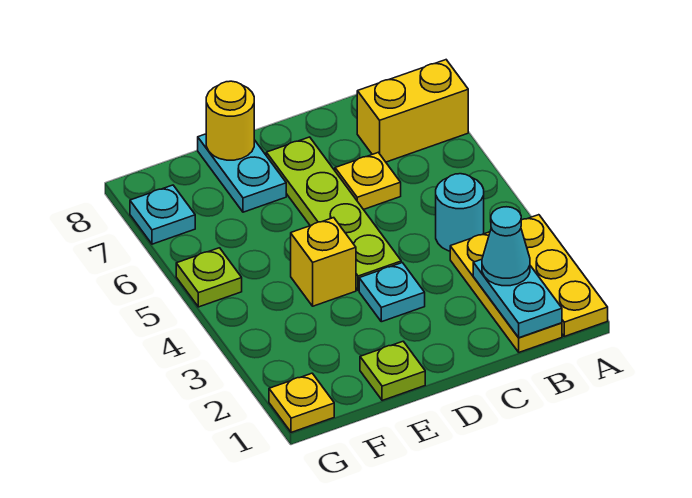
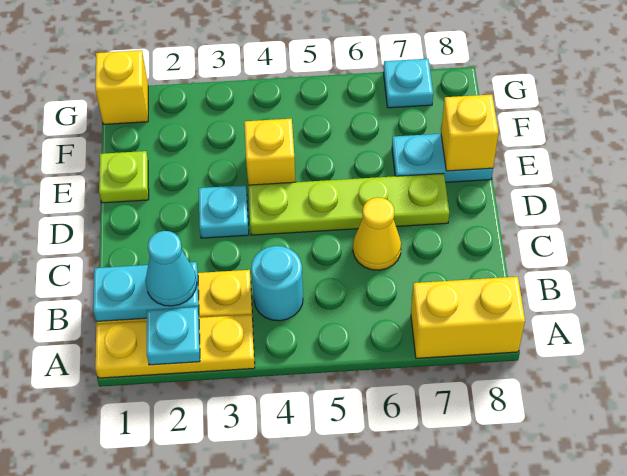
none -> cyan plate A2 level 2
yellow brick A7:B7 level 1 -> yellow brick A7:A8 level 1
yellow plate C6 level 1 -> yellow cone C6 level 1
yellow round brick E8 level 2 -> yellow brick E8 level 2
yellow plate G1 level 1 -> yellow brick G1 level 1
lime plate G5 level 1 -> none

